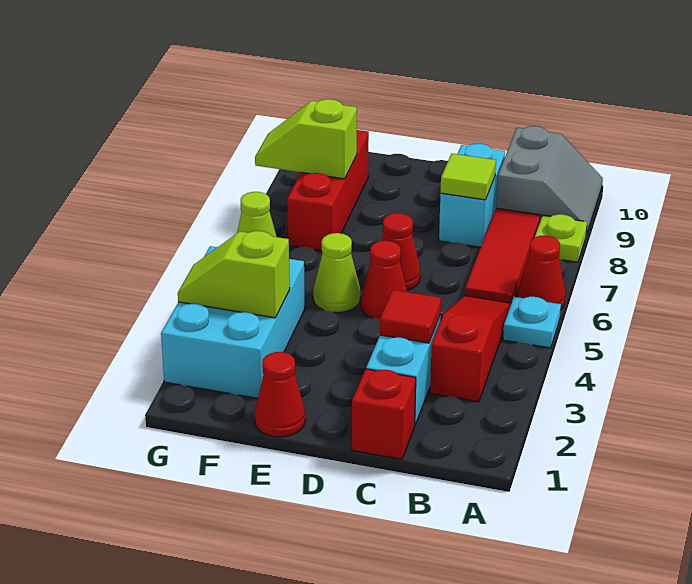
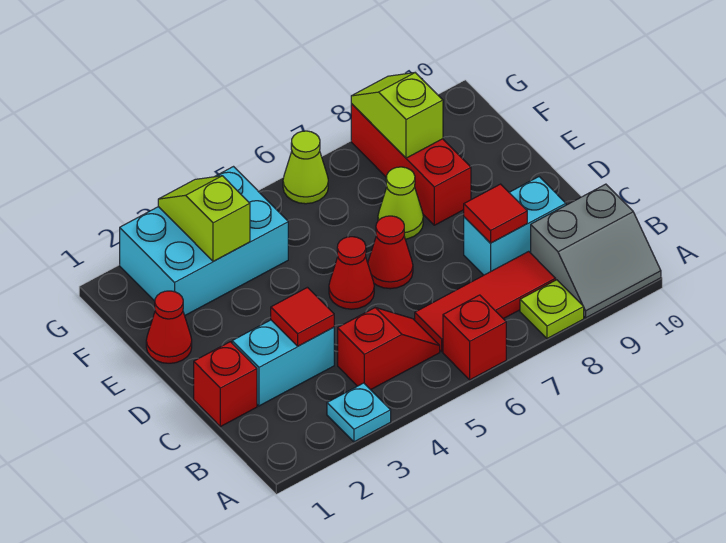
cyan plate A5 level 1 -> cyan plate A3 level 1
red cone A6 level 1 -> red brick A6 level 1
red slope B3:B5 level 1 top 3 -> red slope B4:B5 level 1 top 4
lime tile C8 level 2 -> red tile C8 level 2
lime cone E5 level 1 -> lime cone E7 level 1
red brick F7:F9 level 1 -> red brick E8:G8 level 1

